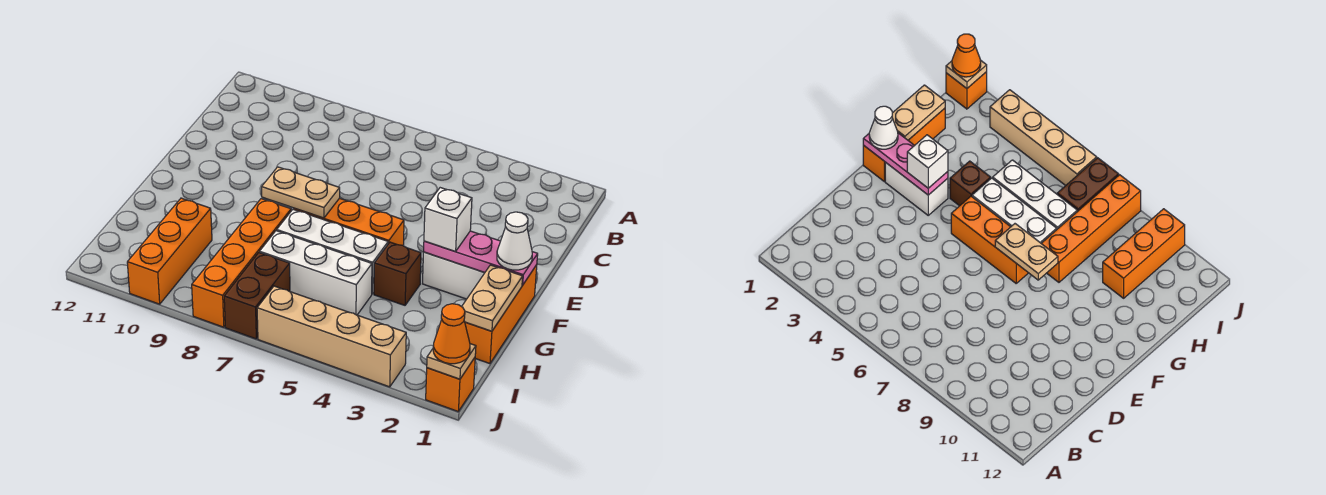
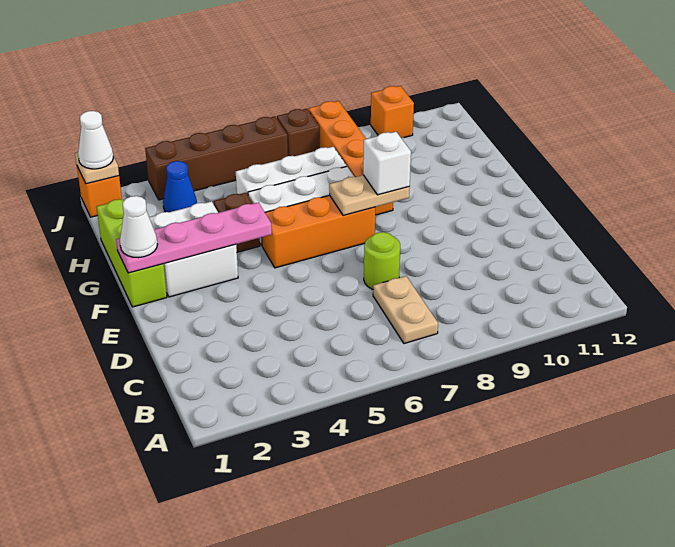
none -> lime round brick D7 level 1
orange brick F1:H1 level 1 -> lime brick F1:H1 level 1
pink plate F1:F3 level 2 -> pink plate F1:F4 level 2
white brick F2:F3 level 1 -> white brick F2:G3 level 1
white brick F3 level 3 -> white brick F8 level 3
tan plate G1:H1 level 2 -> tan plate B7:C7 level 1
orange brick H10:J10 level 1 -> orange brick J10 level 1
none -> blue cone I3 level 1
brown brick I7:J7 level 1 -> brown brick J7 level 1
orange cone J1 level 3 -> white cone J1 level 3
tan brick J3:J6 level 1 -> brown brick J3:J6 level 1

